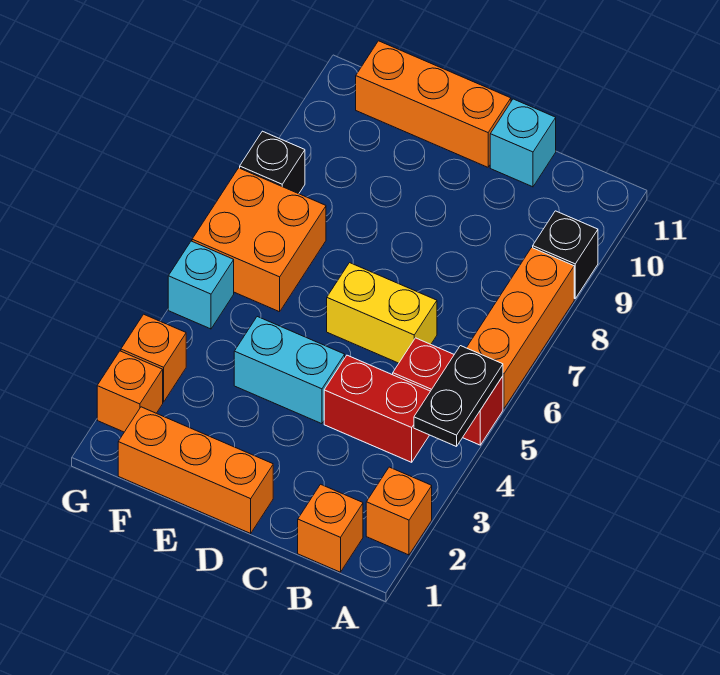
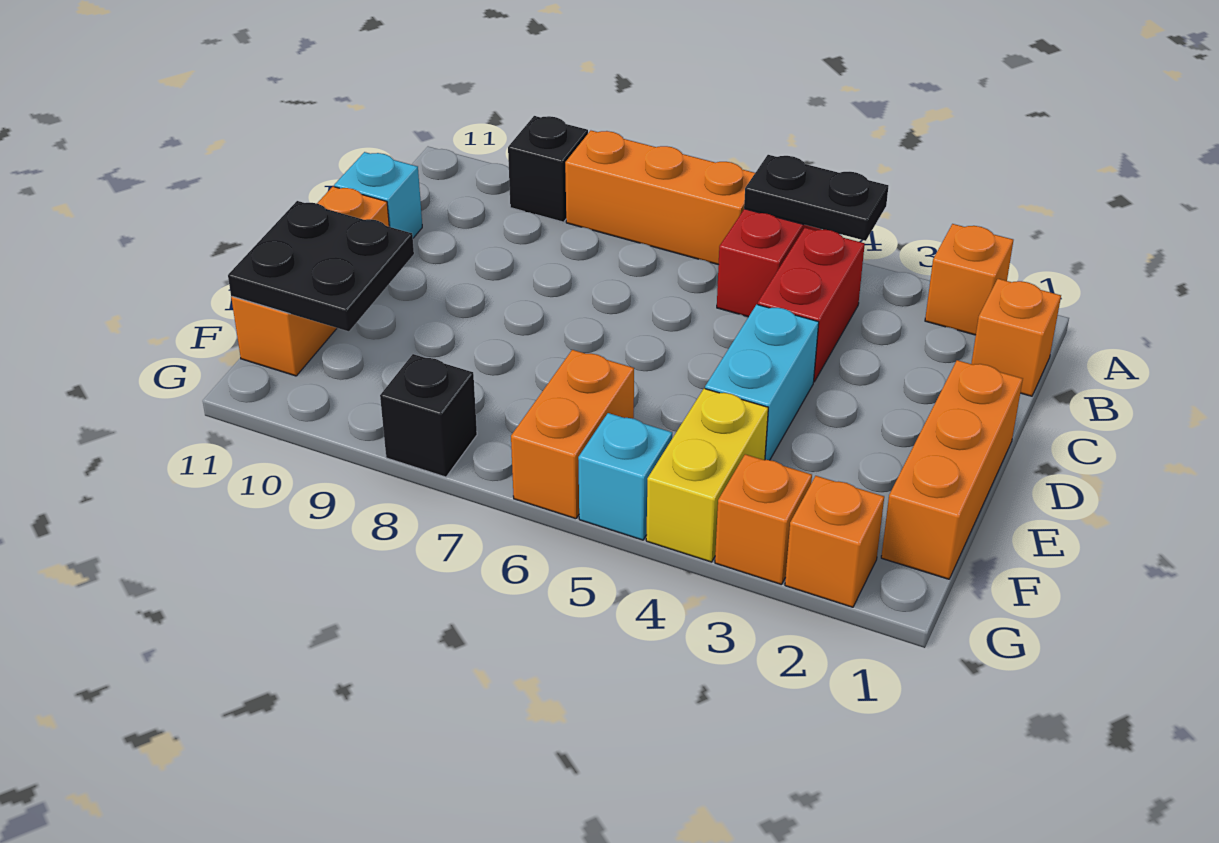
yellow brick C6:D6 level 1 -> yellow brick F4:G4 level 1
none -> black plate E10:F11 level 2
orange brick F6:G7 level 1 -> orange brick F6:G6 level 1

